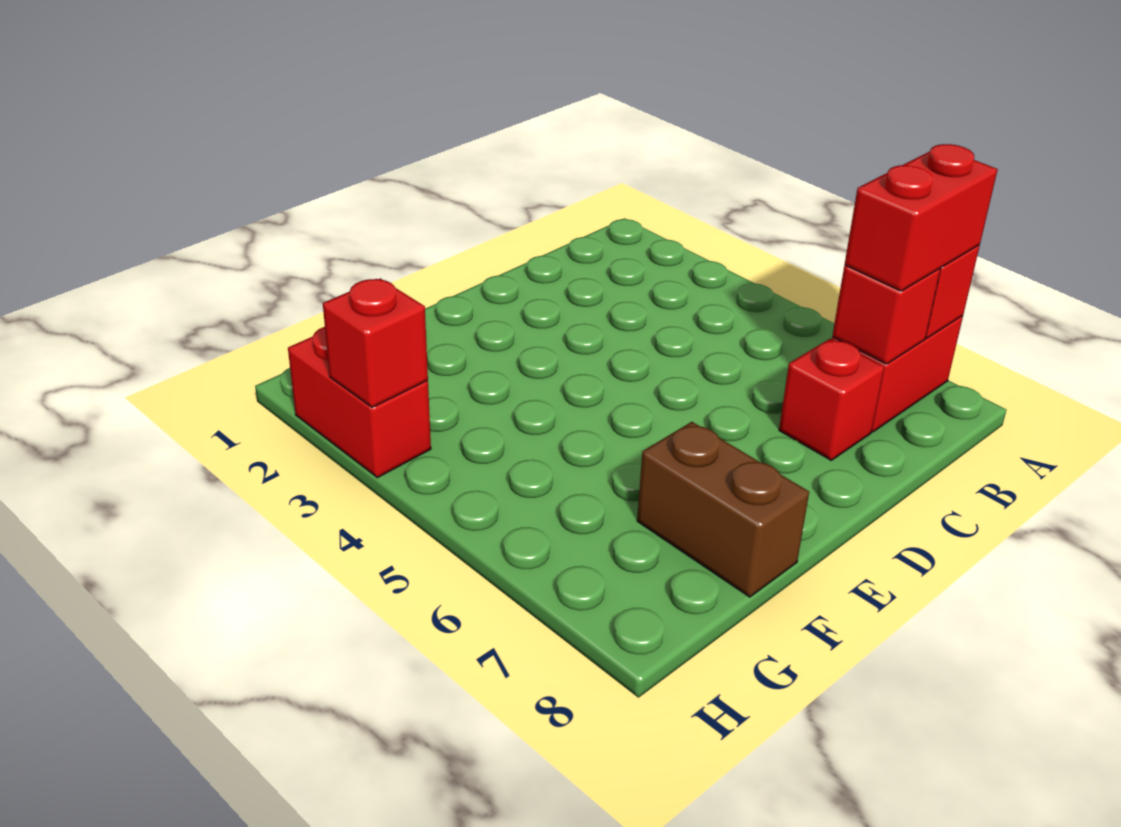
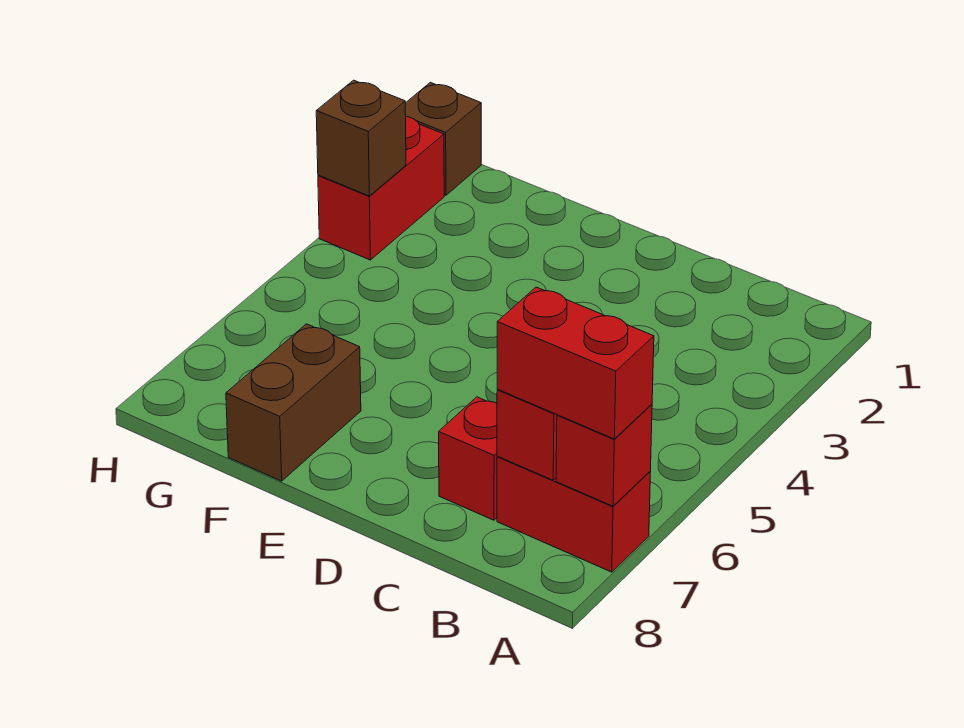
none -> brown brick H1 level 1
red brick H3 level 2 -> brown brick H3 level 2

